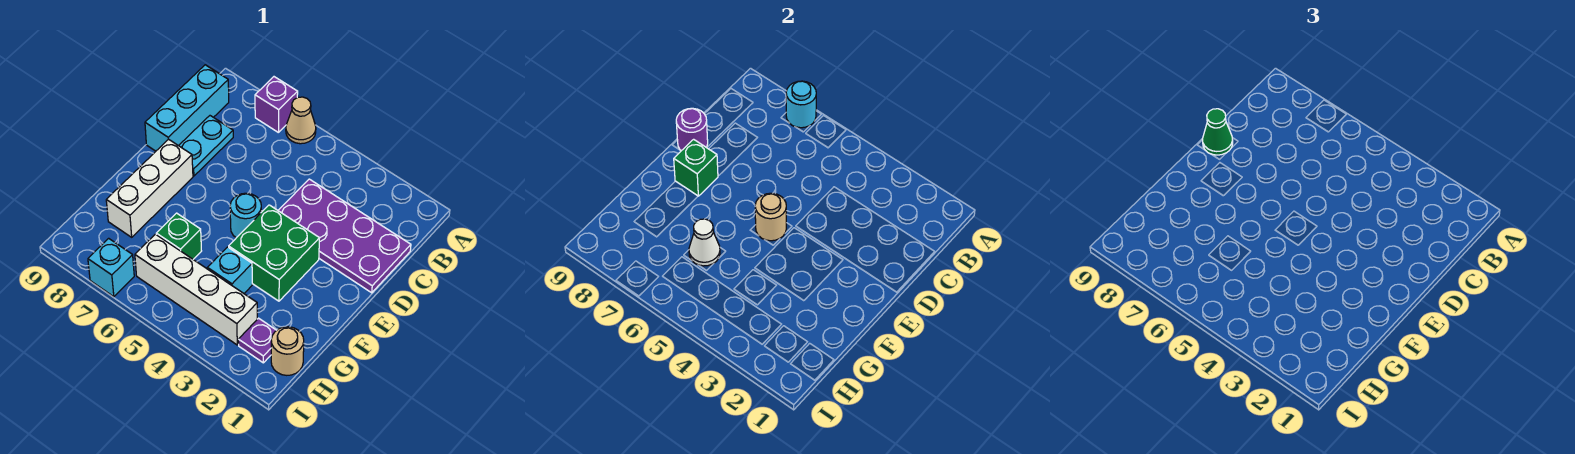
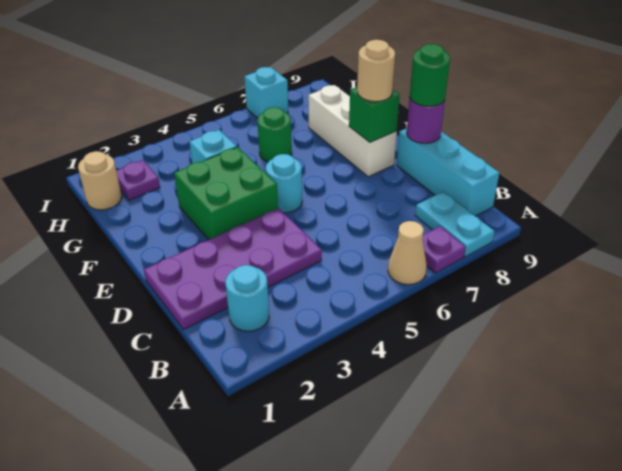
purple brick A7 level 1 -> purple plate A7 level 1
cyan round brick A7 level 2 -> cyan round brick B2 level 1
cyan plate C8:D8 level 1 -> cyan plate A8:B8 level 1
green cone D9 level 3 -> green round brick D9 level 3
tan round brick E5 level 2 -> tan round brick E8 level 3
green brick G6 level 1 -> green round brick G6 level 1
white cone G6 level 2 -> none
white brick H3:H6 level 1 -> none

